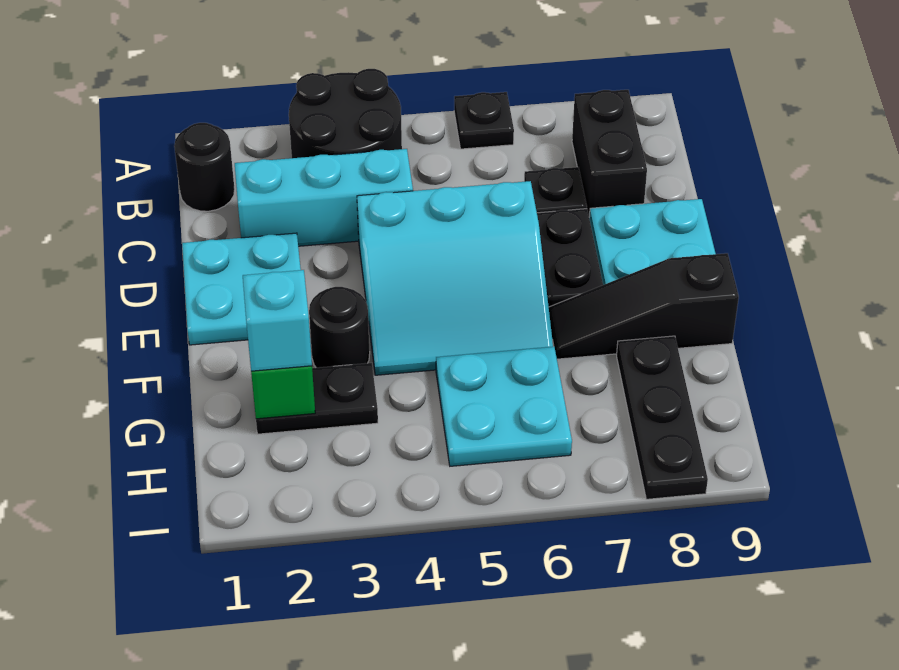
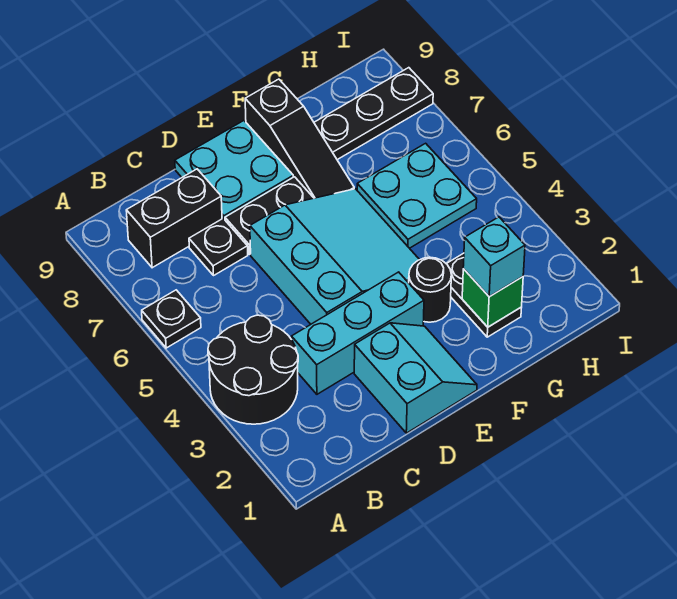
black round brick B1 level 1 -> none
cyan brick C2:C4 level 1 -> cyan brick C3:E3 level 1
cyan plate D1:E2 level 1 -> cyan slope D1:E2 level 1 top D

